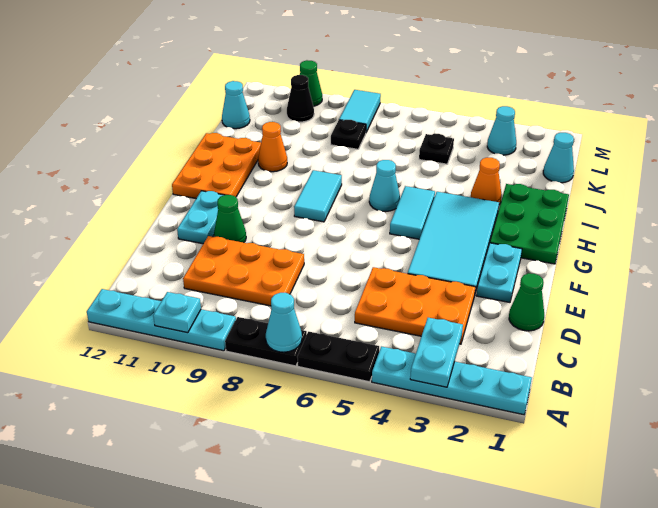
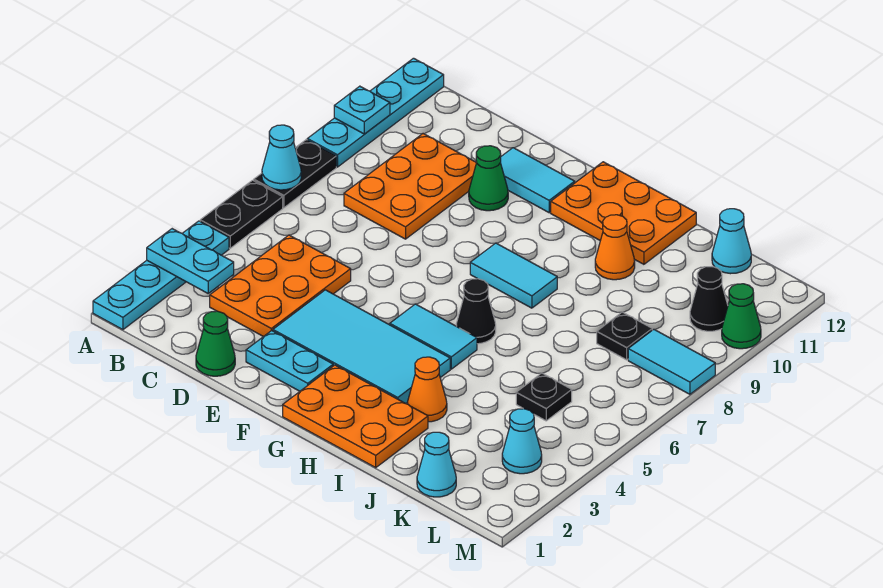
cyan plate E11:F11 level 1 -> cyan tile E11:F11 level 1
green plate G1:I2 level 1 -> orange plate G1:I2 level 1
cyan cone H6 level 1 -> black cone H6 level 1

